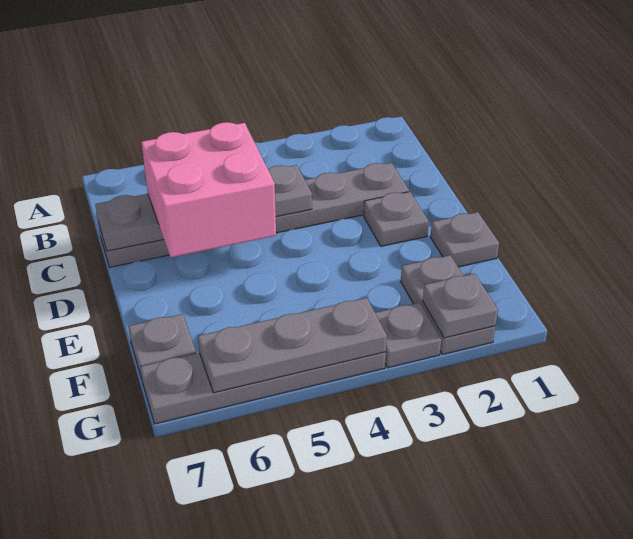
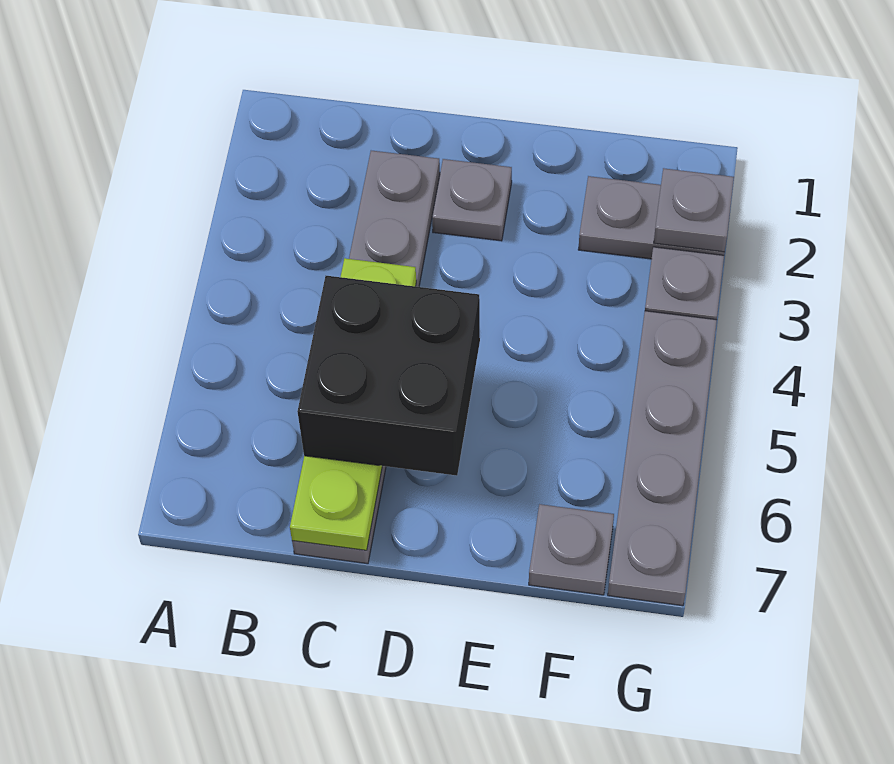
grey plate C4:C7 level 2 -> lime plate C4:C7 level 2
pink brick C5:D6 level 3 -> black brick C5:D6 level 3
grey plate E1 level 1 -> none
grey plate G4:G6 level 2 -> none

